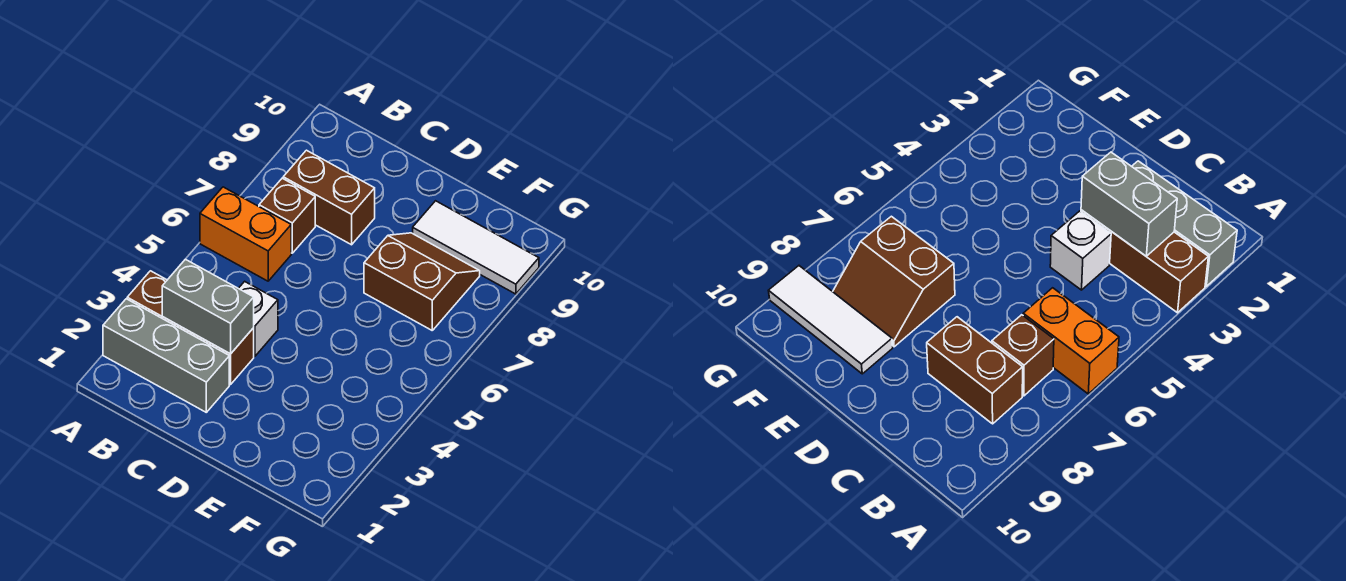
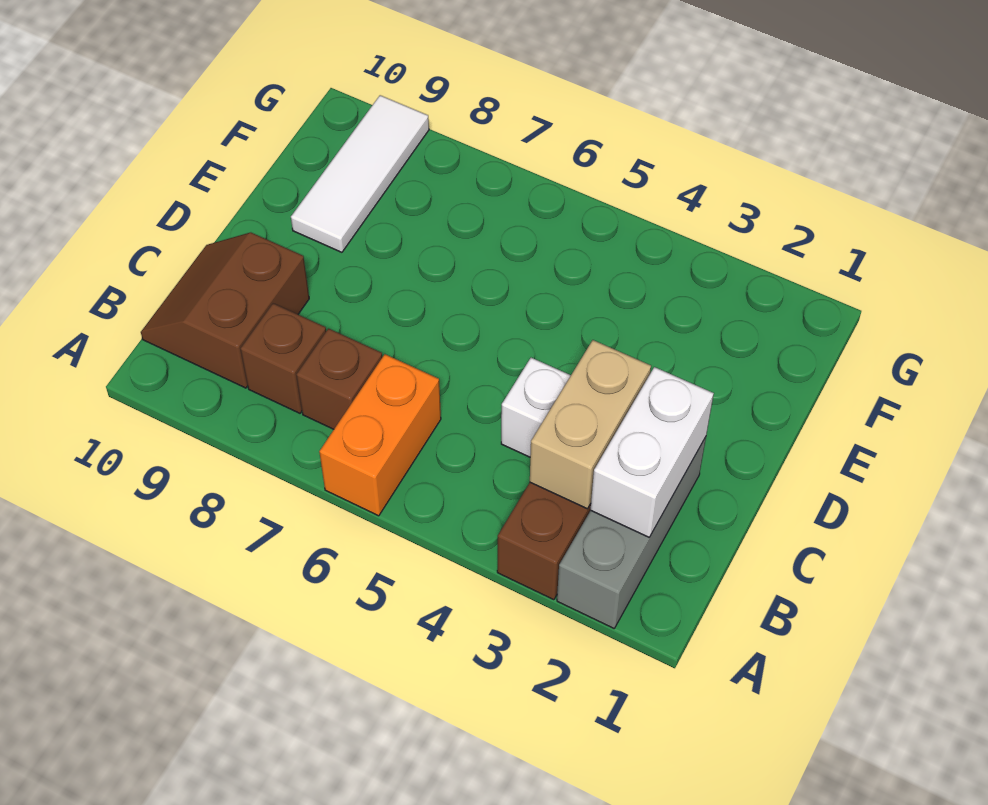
none -> white brick B2:C2 level 2
grey brick B3:C3 level 2 -> tan brick B3:C3 level 2
brown brick B8:C8 level 1 -> brown brick B8 level 1
brown slope E7:F8 level 1 top 7 -> brown slope B9:C10 level 1 top 9

